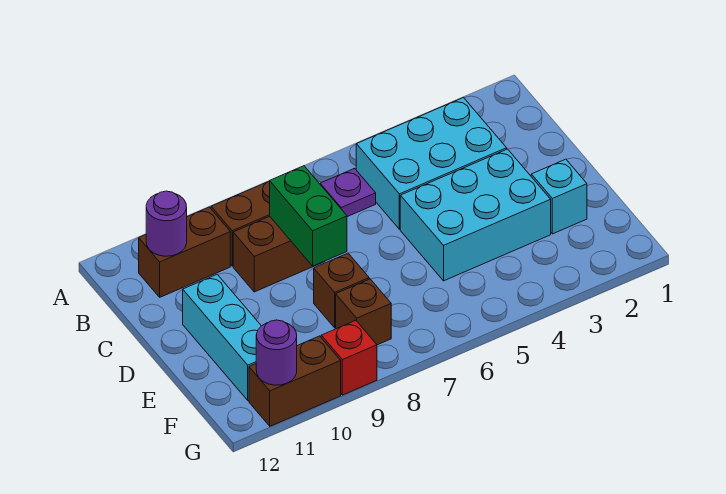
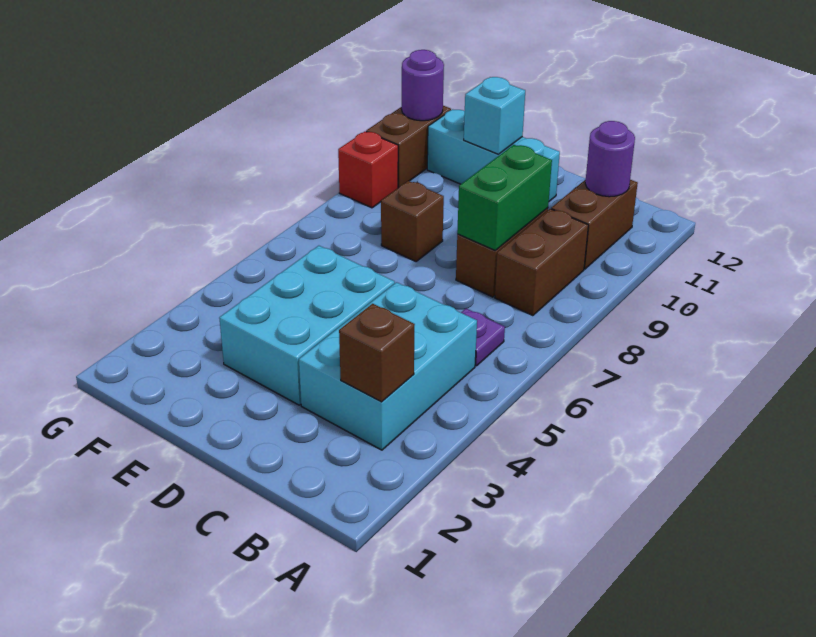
green brick C8:D8 level 2 -> green brick C8:C9 level 2
cyan brick E2 level 1 -> cyan brick E11 level 2
brown brick F8 level 1 -> brown brick B3 level 2

